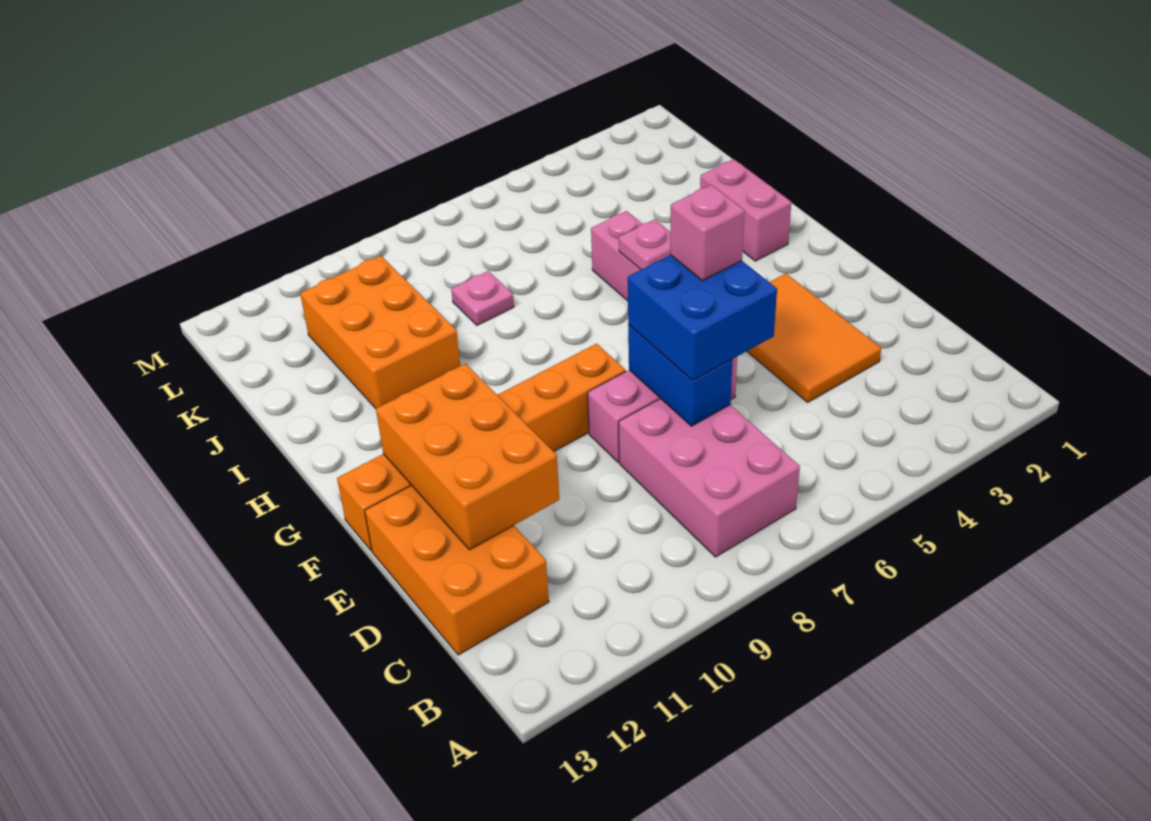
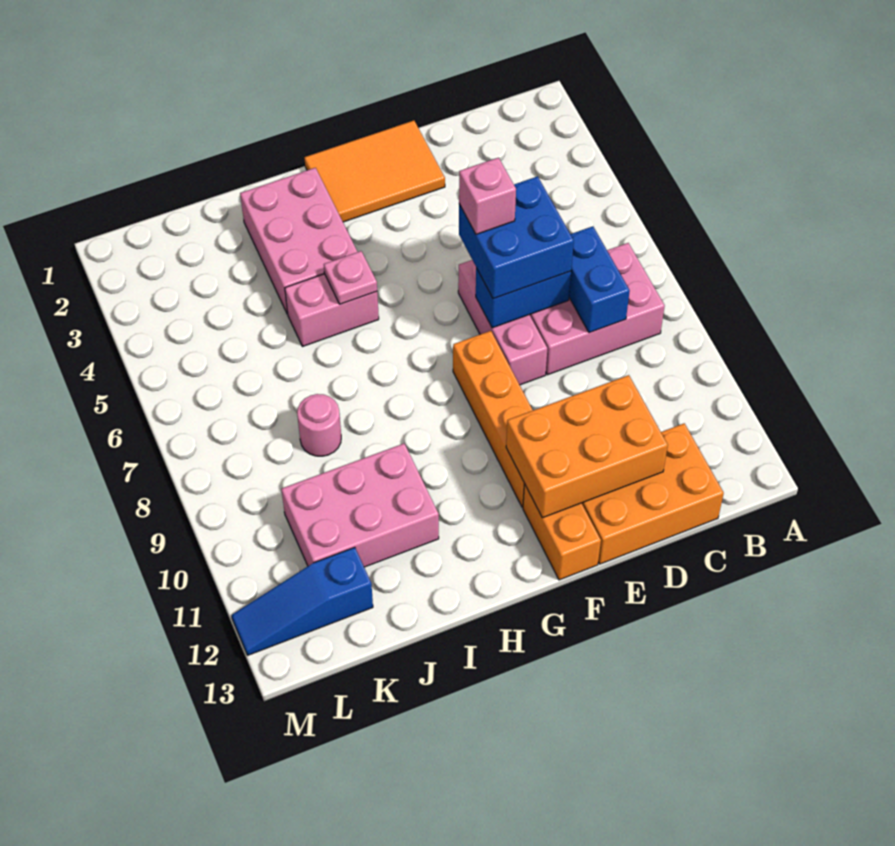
none -> blue brick C7:C8 level 2
orange tile D3:F4 level 1 -> orange tile E1:G2 level 1
pink brick H2:I2 level 1 -> pink brick H2:I4 level 1
orange brick I10:K11 level 1 -> pink brick I10:K11 level 1
pink plate J8 level 1 -> pink round brick J8 level 1
none -> blue slope K12:M12 level 1 top K

